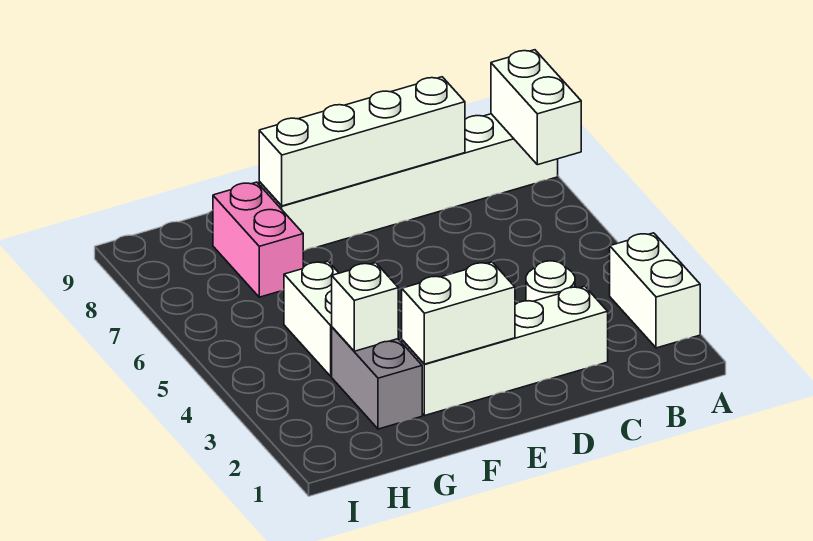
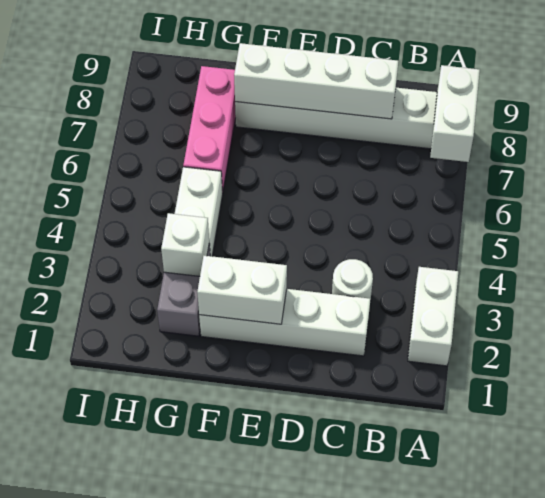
pink brick G7:G8 level 1 -> pink brick G6:G8 level 1

